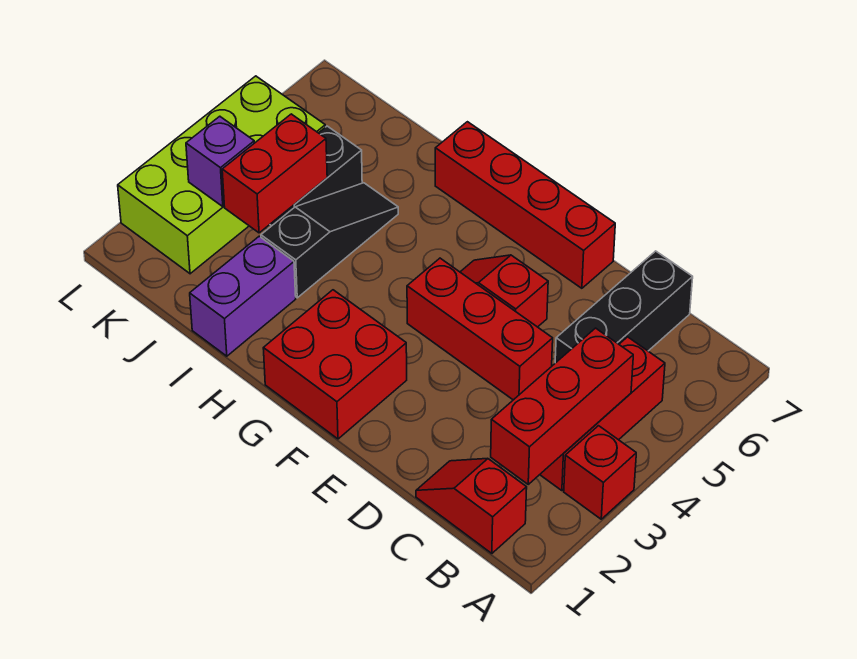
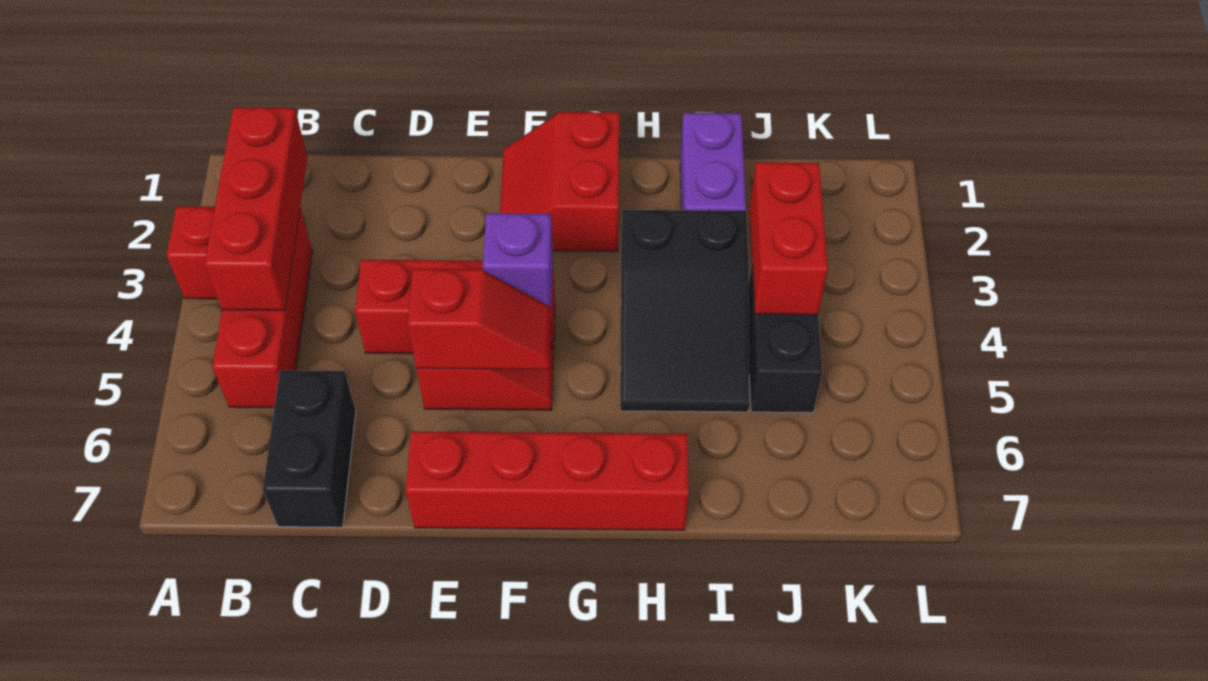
red slope B1:C1 level 1 top B -> red slope E5:F5 level 2 top E
black brick C5:C7 level 1 -> black brick C6:C7 level 1
red brick F1:G2 level 1 -> red slope F1:G2 level 1 top G
black slope I3:I5 level 1 top 3 -> black slope H3:I5 level 1 top 3
lime brick K2:L5 level 1 -> none
purple brick K3 level 2 -> purple brick F4 level 2

